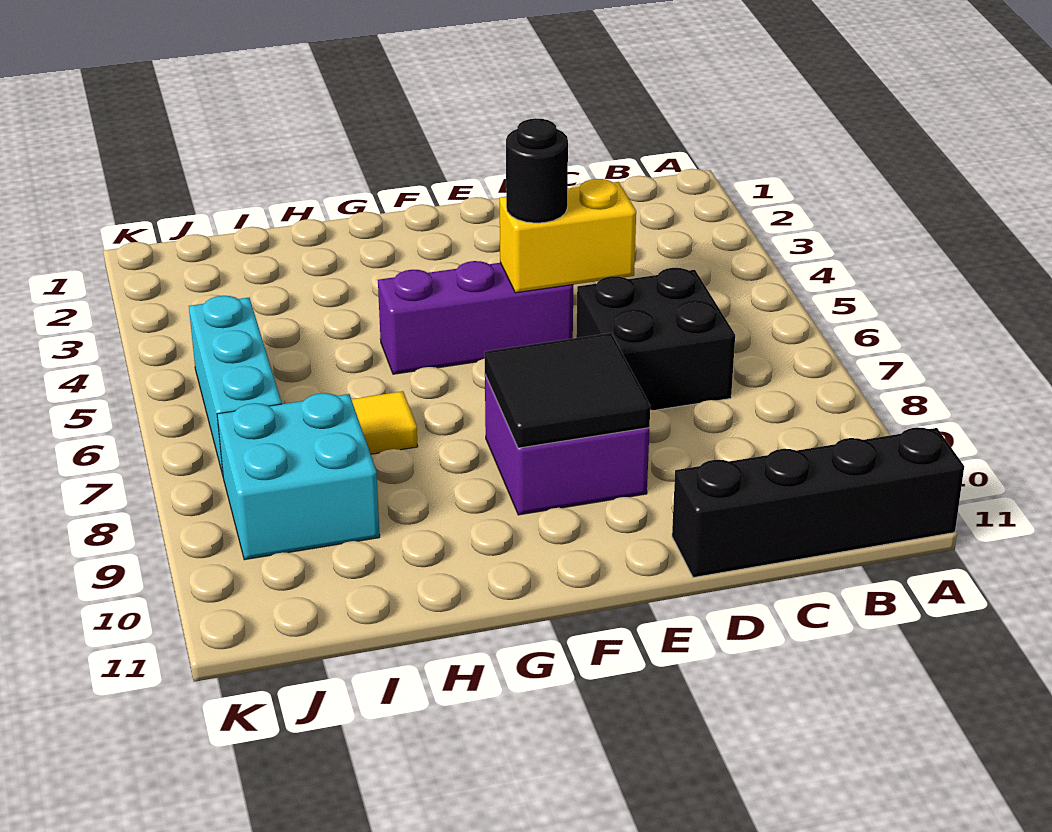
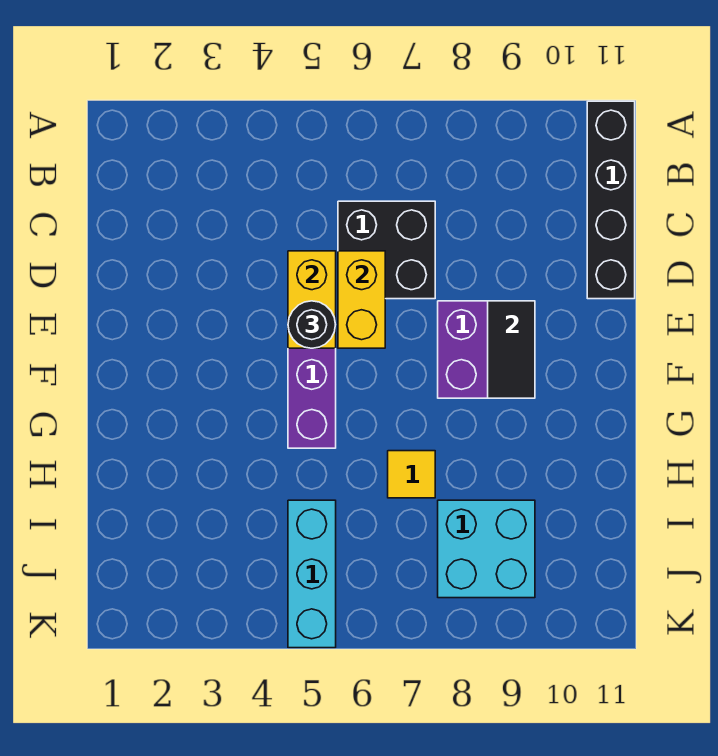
none -> yellow brick D6:E6 level 2
black tile E8:F9 level 2 -> black tile E9:F9 level 2
cyan brick J5:J7 level 1 -> cyan brick I5:K5 level 1

